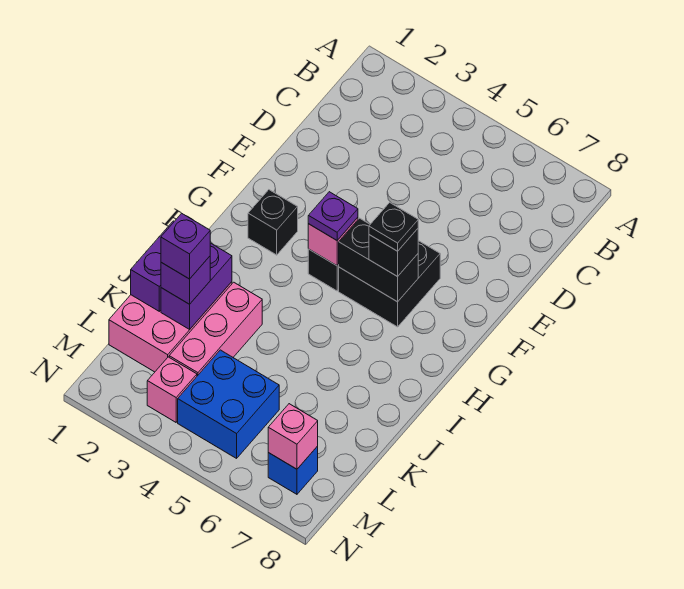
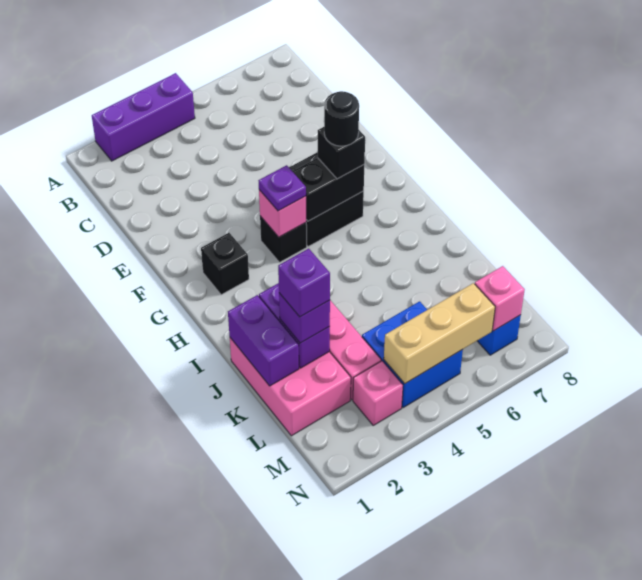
none -> purple brick A2:A4 level 1
black plate G6 level 4 -> black round brick G6 level 4
none -> tan brick M4:M6 level 2

